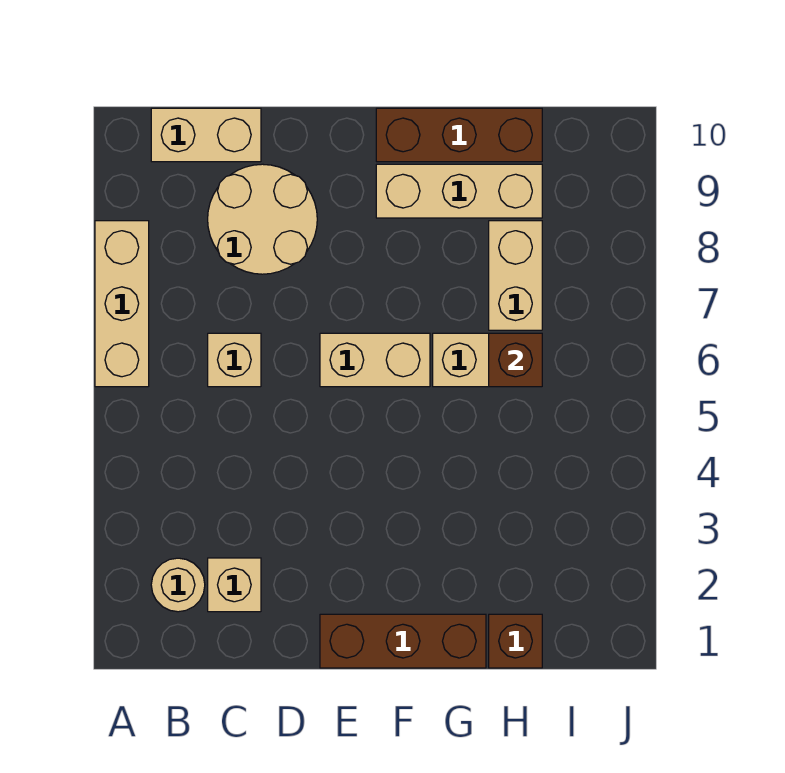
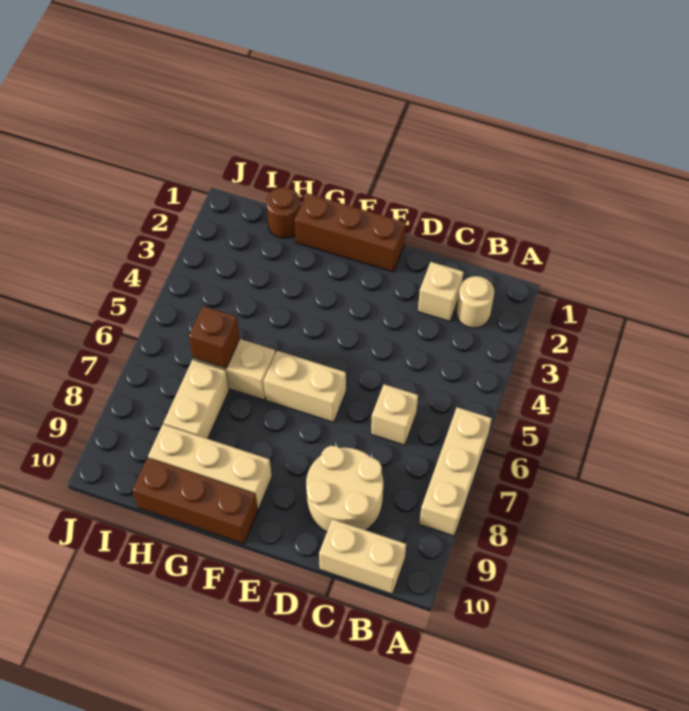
brown brick H1 level 1 -> brown round brick H1 level 1

